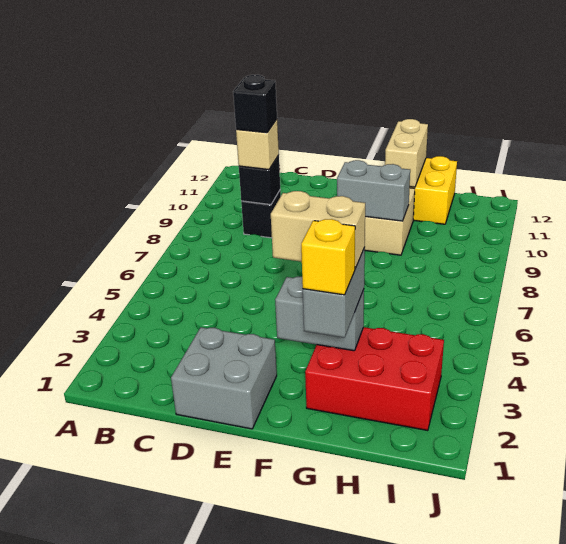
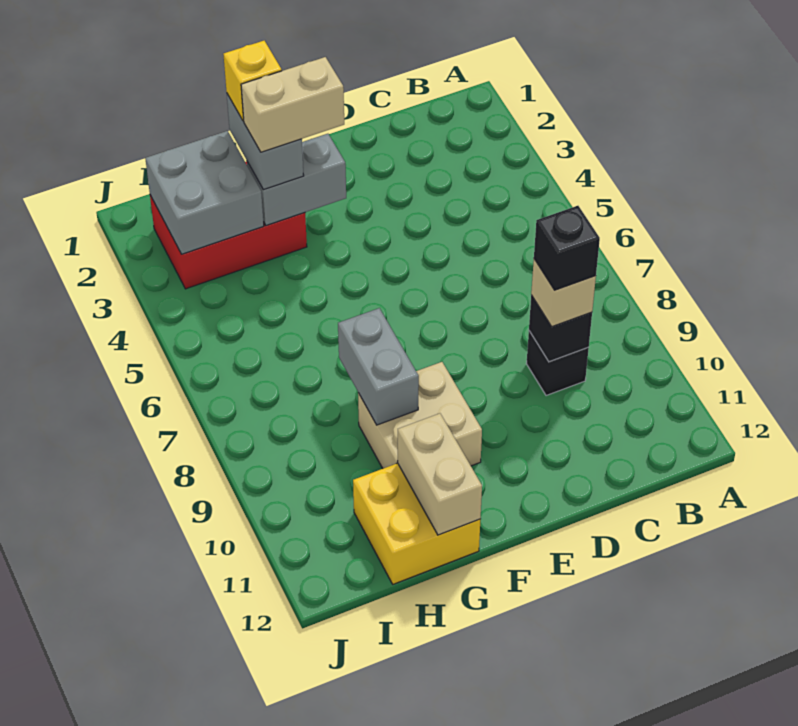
grey brick D1:E2 level 1 -> grey brick H2:I3 level 2
grey brick F9:G9 level 2 -> grey brick G8:G9 level 2

